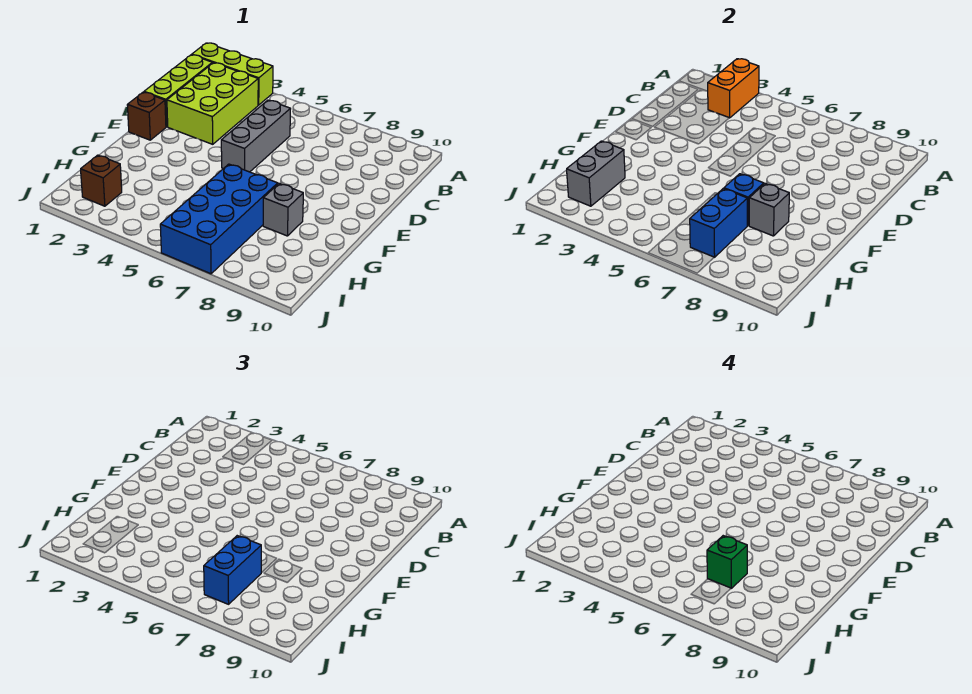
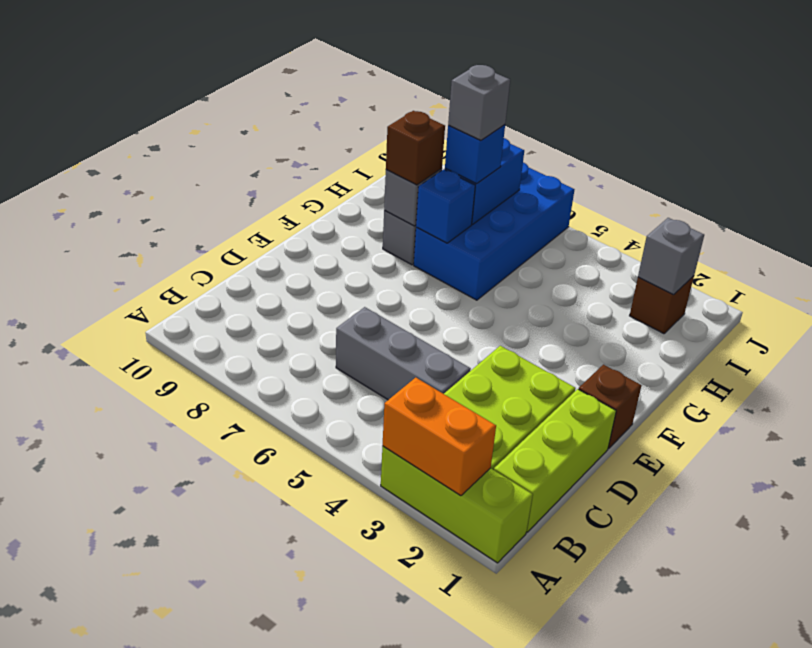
orange brick A3:B3 level 2 -> orange brick A2:A3 level 2
grey brick C5:E5 level 1 -> grey brick C4:C6 level 1
none -> brown brick G8 level 3
grey brick H2:I2 level 2 -> grey brick I2 level 2
blue brick H7:I7 level 3 -> blue brick H7 level 3
green brick H7 level 4 -> grey brick H7 level 4

